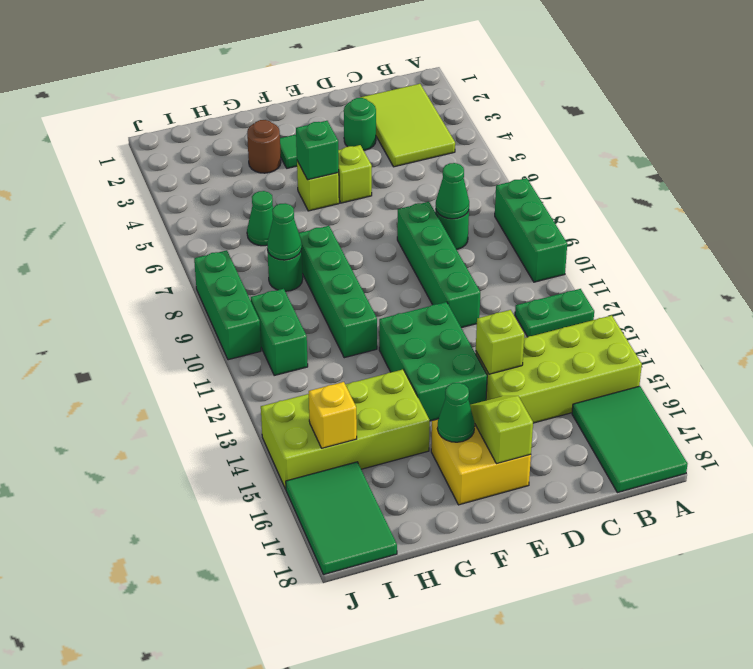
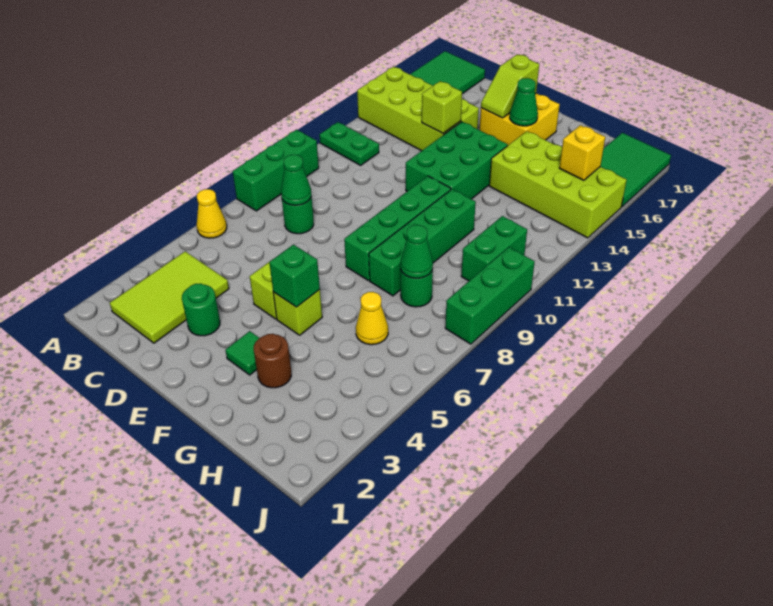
none -> yellow cone A6 level 1
green brick D8:D11 level 1 -> green brick F8:F11 level 1
green cone H6 level 1 -> yellow cone H6 level 1

